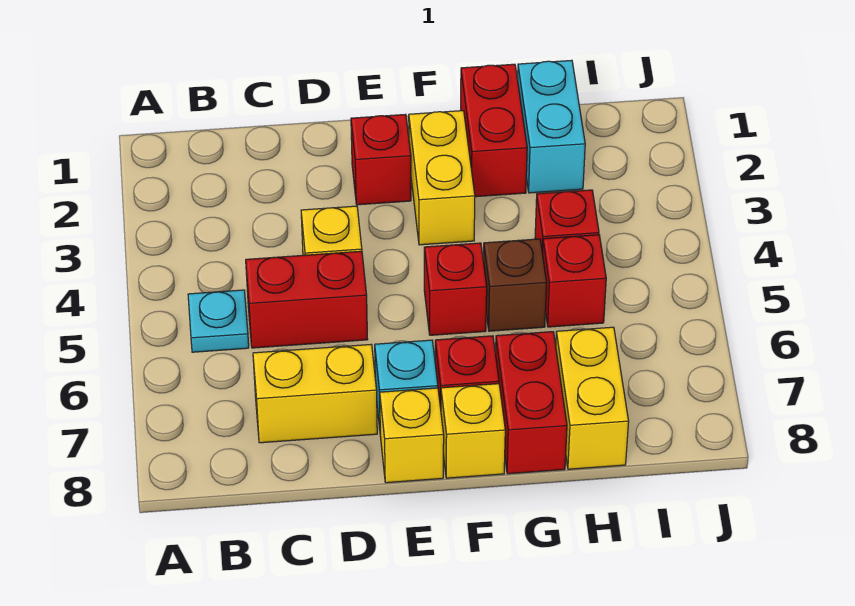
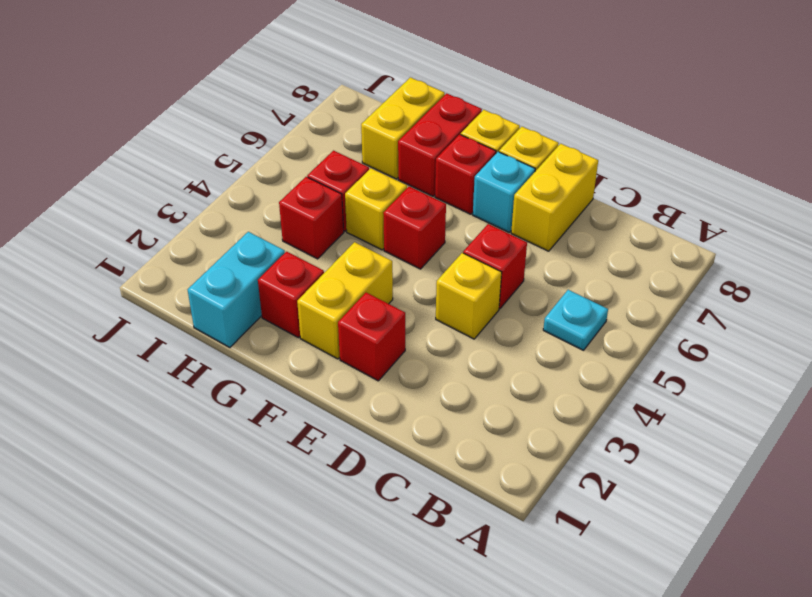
red brick C5:D5 level 1 -> red brick D5 level 1
yellow brick C7:D7 level 1 -> yellow brick D7:D8 level 1
red brick G1:G2 level 1 -> red brick G2 level 1
brown brick G5 level 1 -> yellow brick G5 level 1

